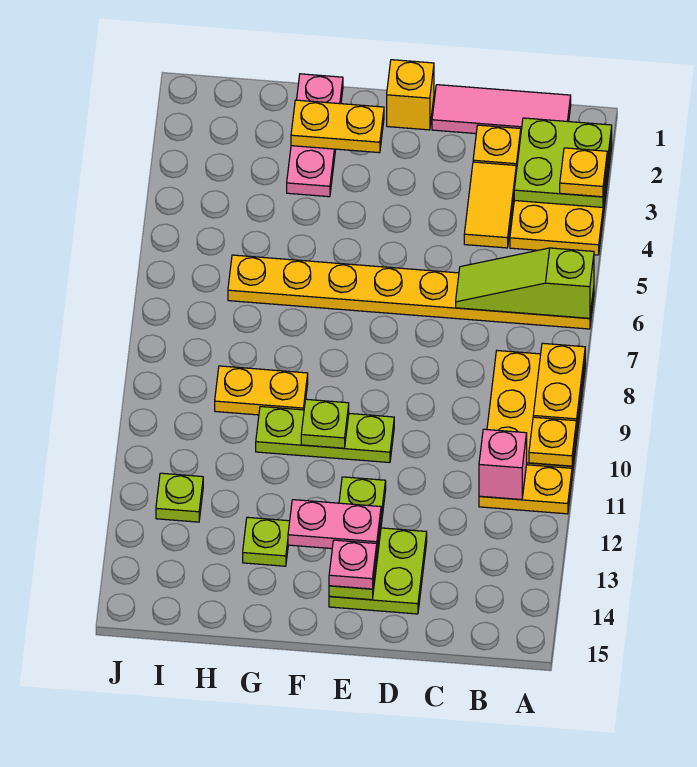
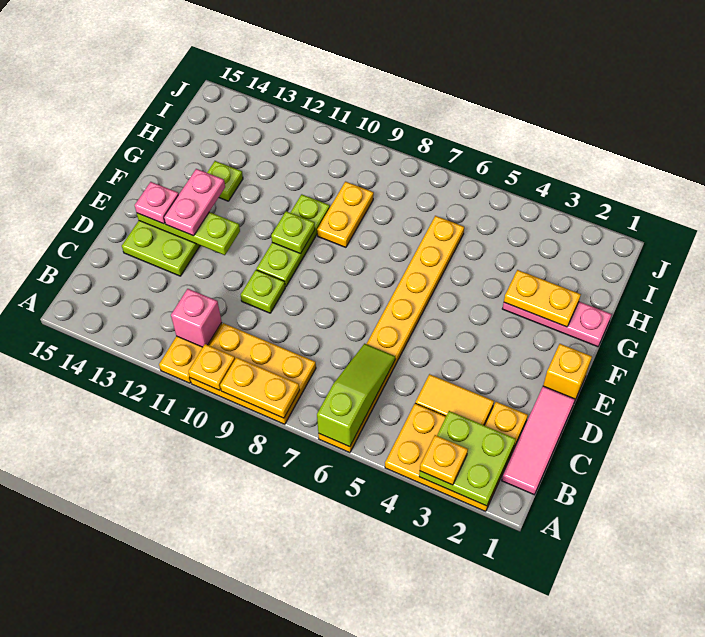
yellow plate F2:G2 level 2 -> yellow plate G2:G3 level 2
lime plate I12 level 1 -> lime plate D10 level 1

